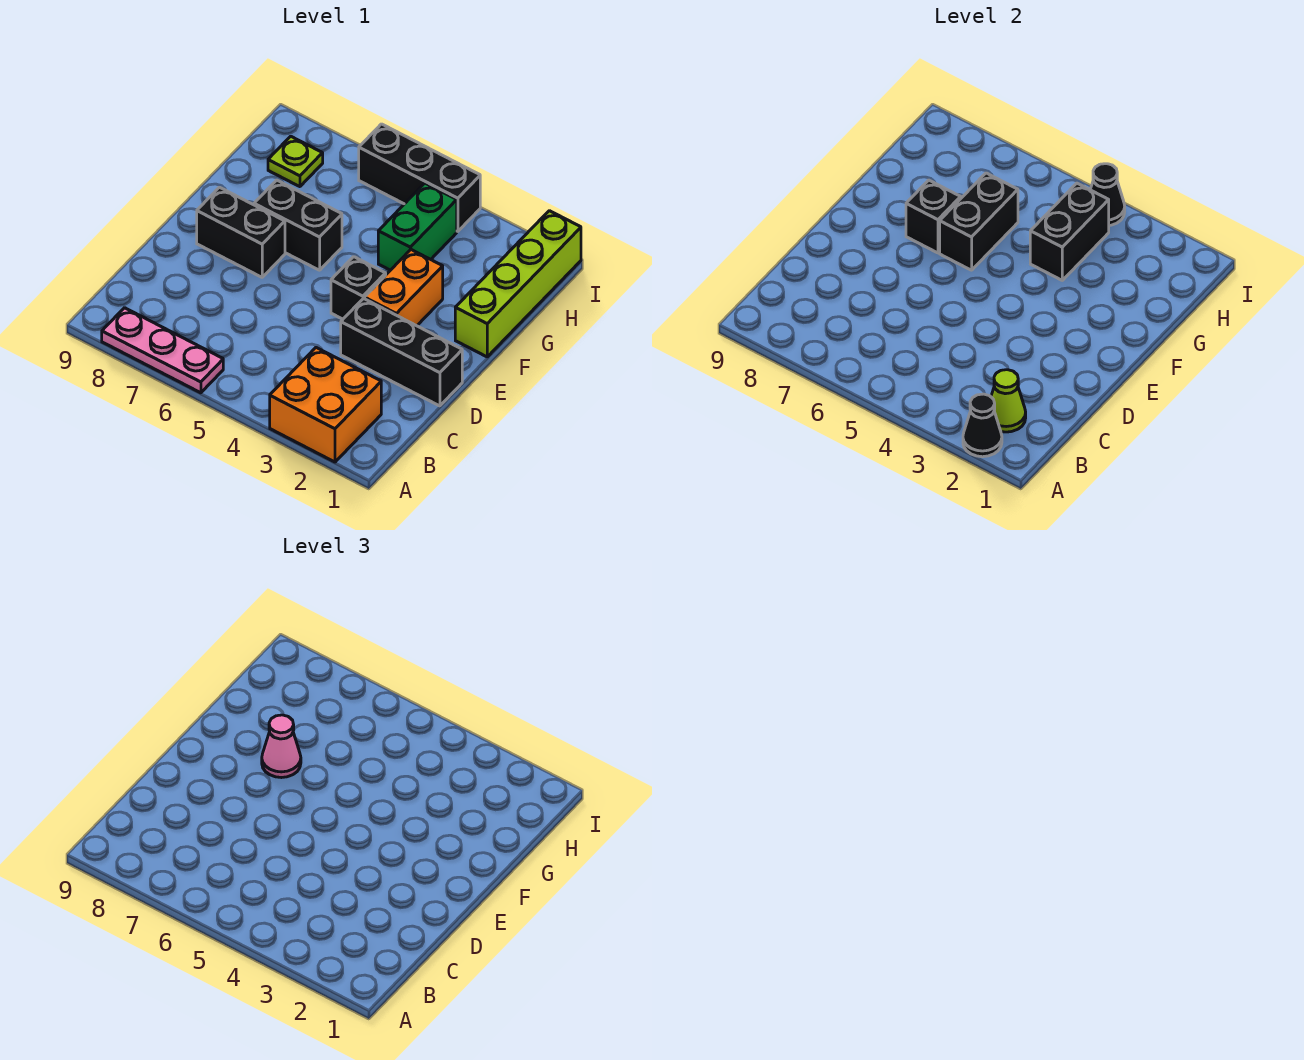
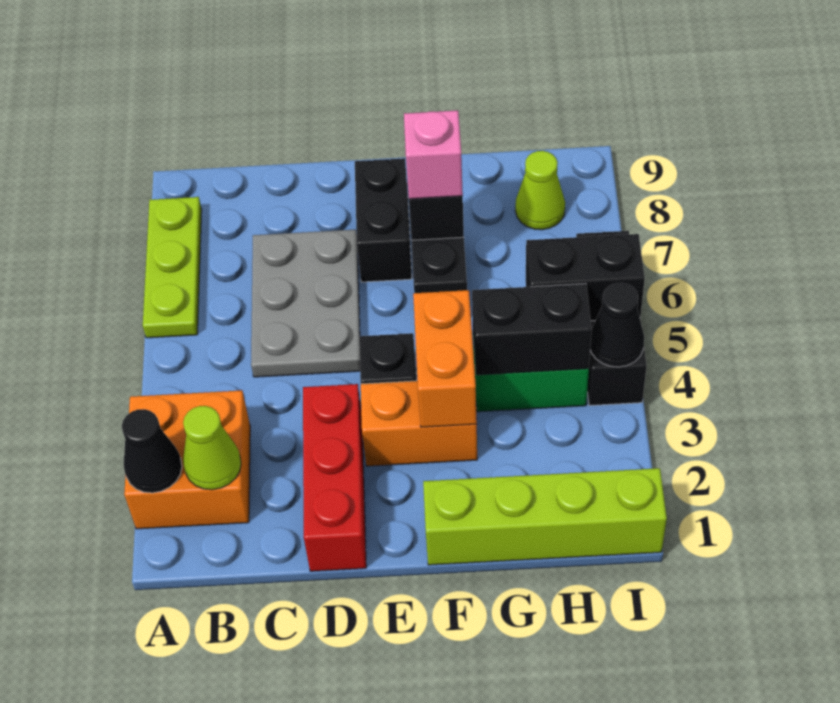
pink plate A6:A8 level 1 -> lime plate A6:A8 level 1
none -> grey plate C5:D7 level 1
black brick D1:D3 level 1 -> red brick D1:D3 level 1
none -> orange brick F3:F4 level 2
black brick F6:G6 level 2 -> black brick H5:I5 level 2
pink cone F7 level 3 -> pink brick F7 level 3
lime plate H8 level 1 -> lime cone H8 level 1

